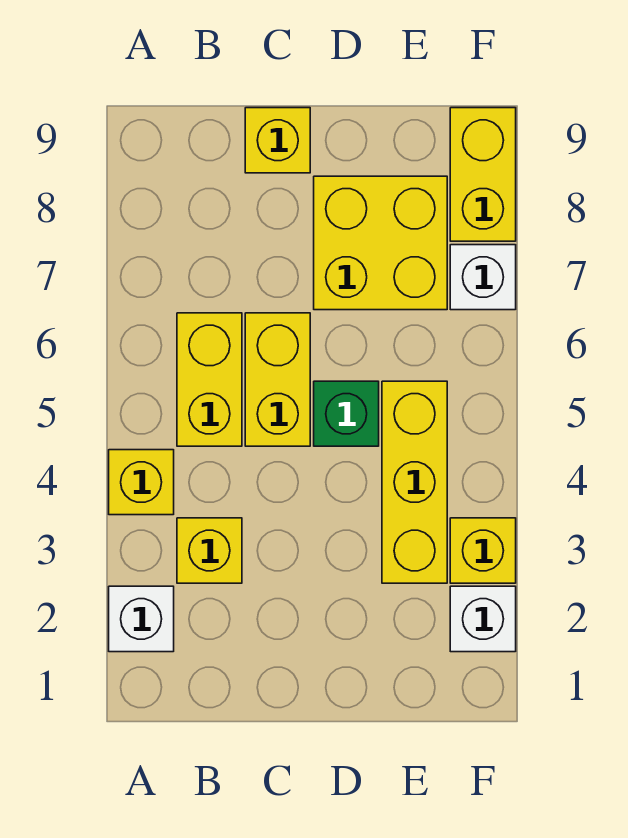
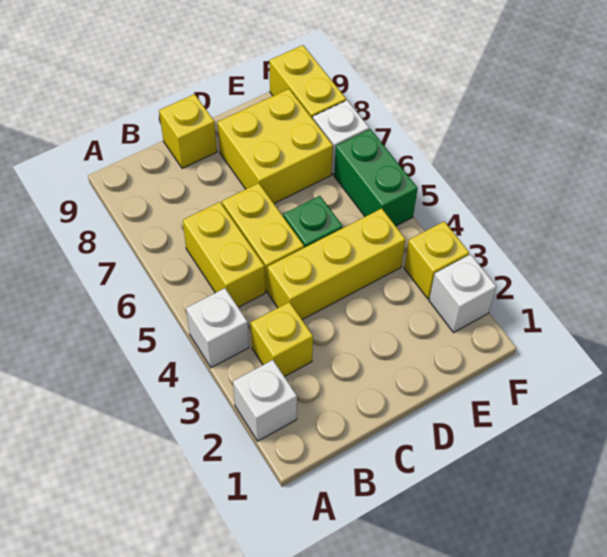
yellow brick A4 level 1 -> white brick A4 level 1
yellow brick E3:E5 level 1 -> yellow brick C4:E4 level 1
none -> green brick F5:F6 level 1

